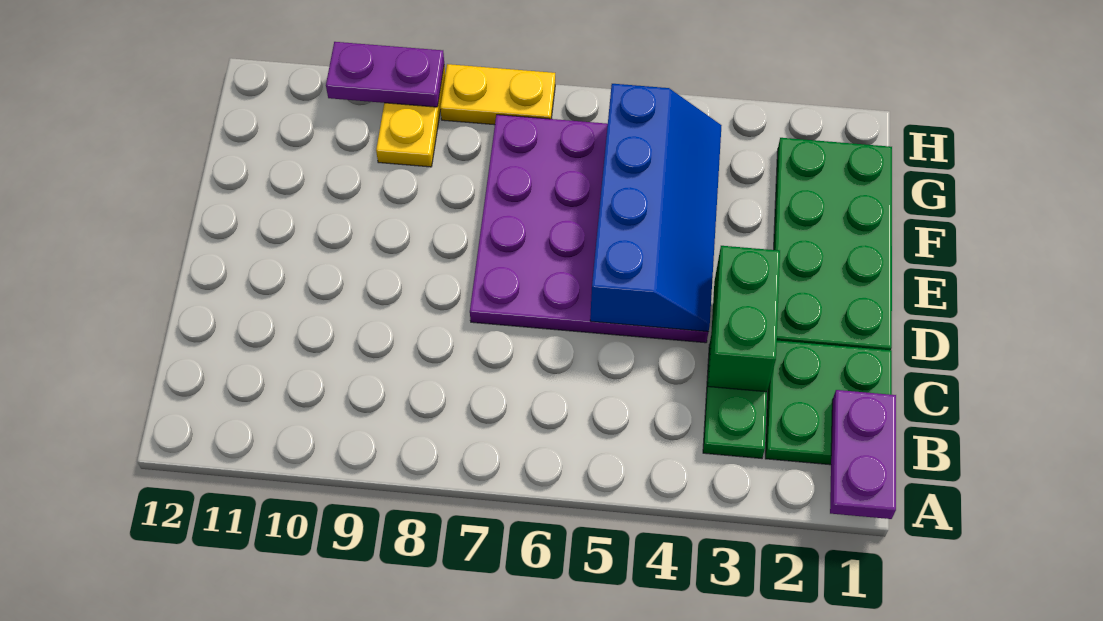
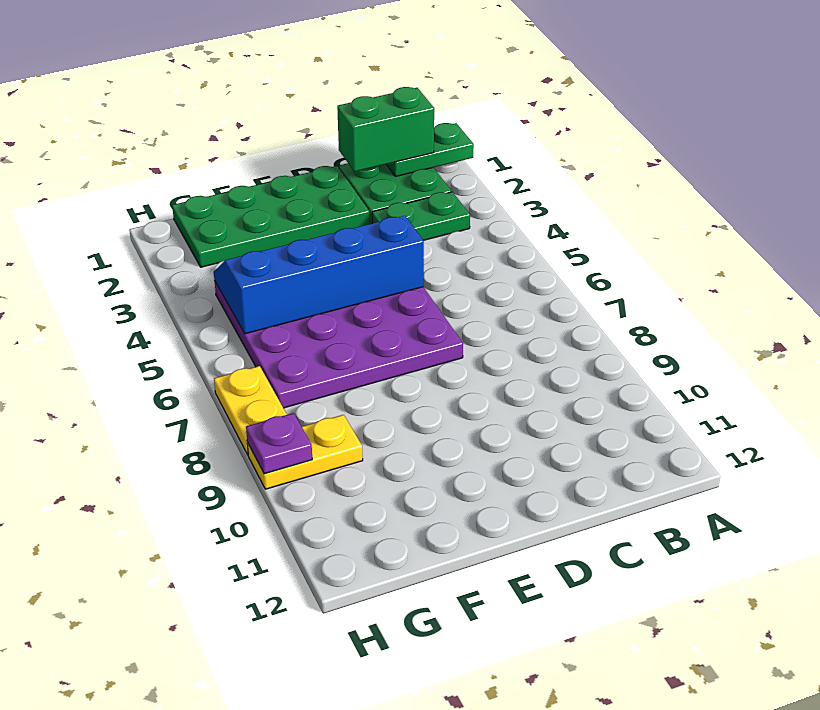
purple plate A1:B1 level 2 -> green plate A1:B1 level 2
green brick C3:D3 level 2 -> green brick B1:C1 level 3
purple plate H9:H10 level 2 -> purple plate H9 level 2

